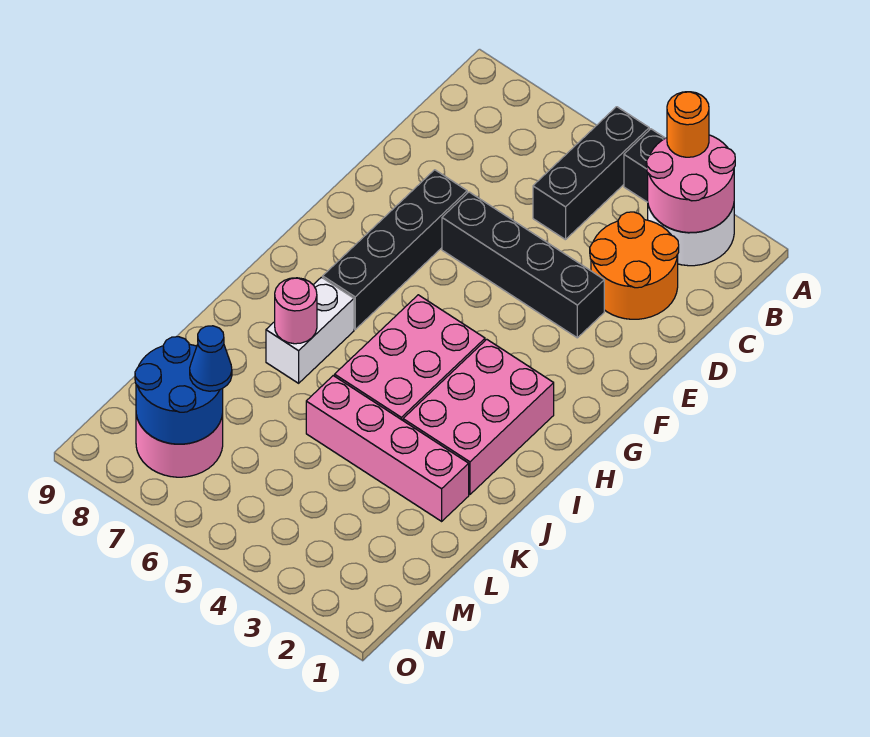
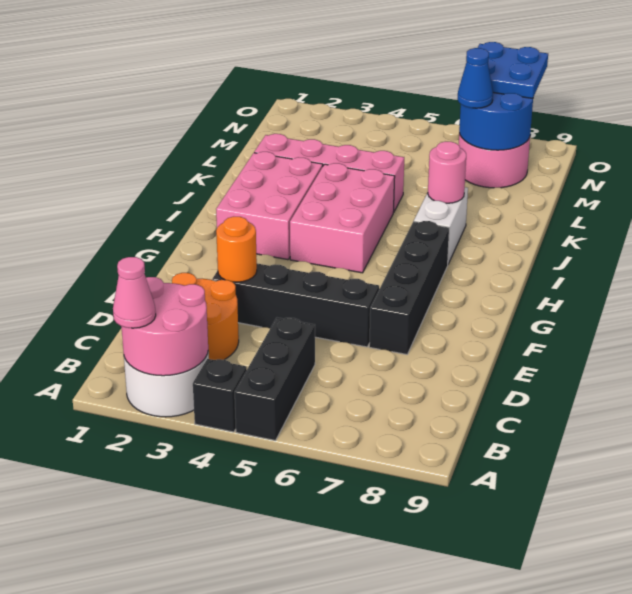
none -> pink cone A2 level 3
orange round brick A3 level 3 -> orange round brick E3 level 2
none -> blue plate N7:O8 level 3

